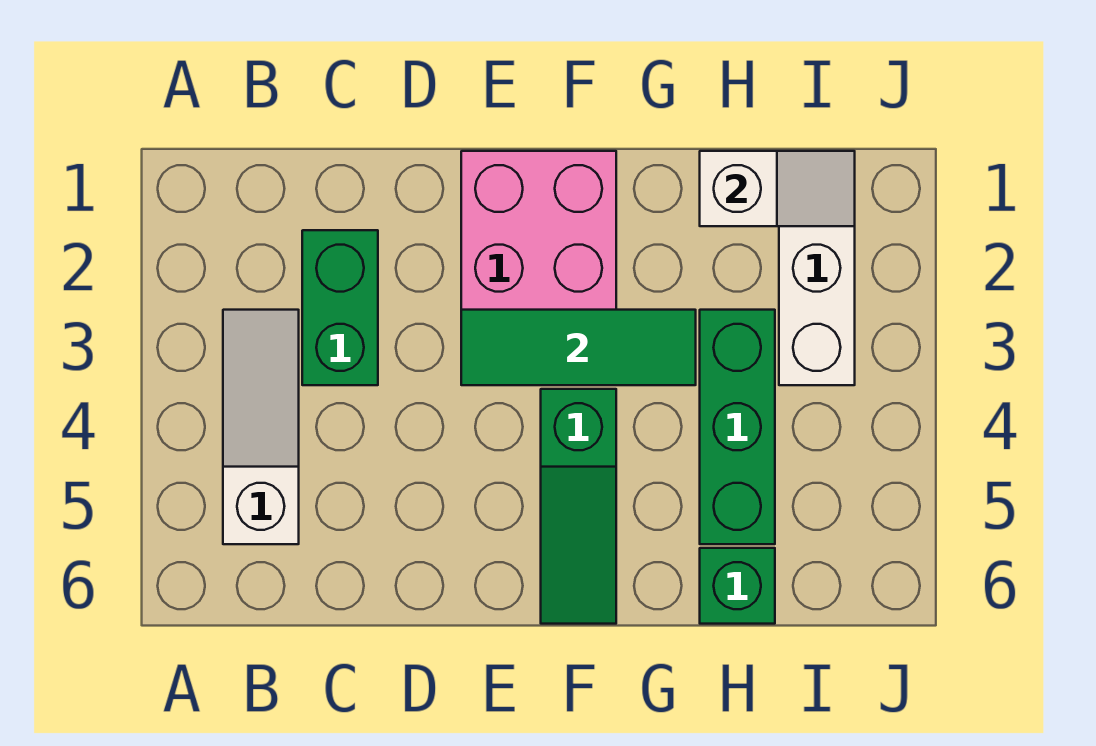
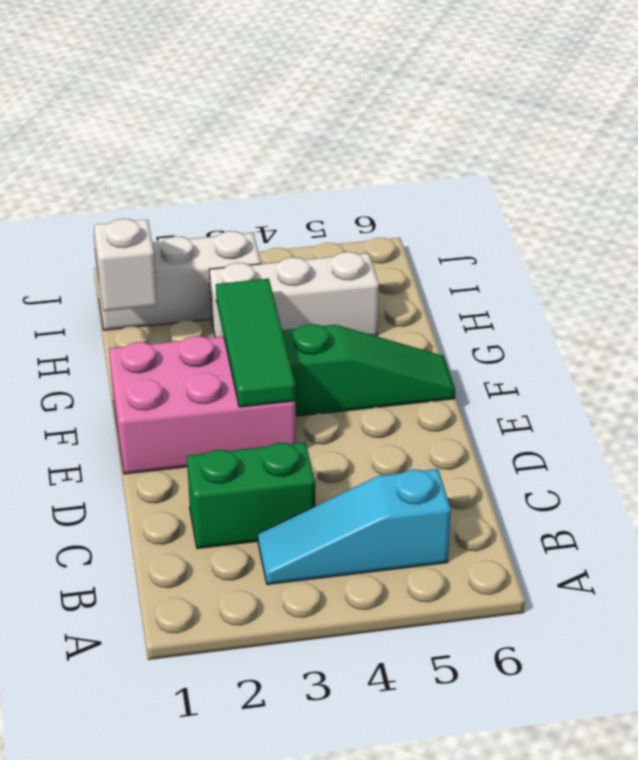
white slope B3:B5 level 1 top 5 -> cyan slope B3:B5 level 1 top 5
green brick H3:H5 level 1 -> white brick H3:H5 level 1
green brick H6 level 1 -> none

